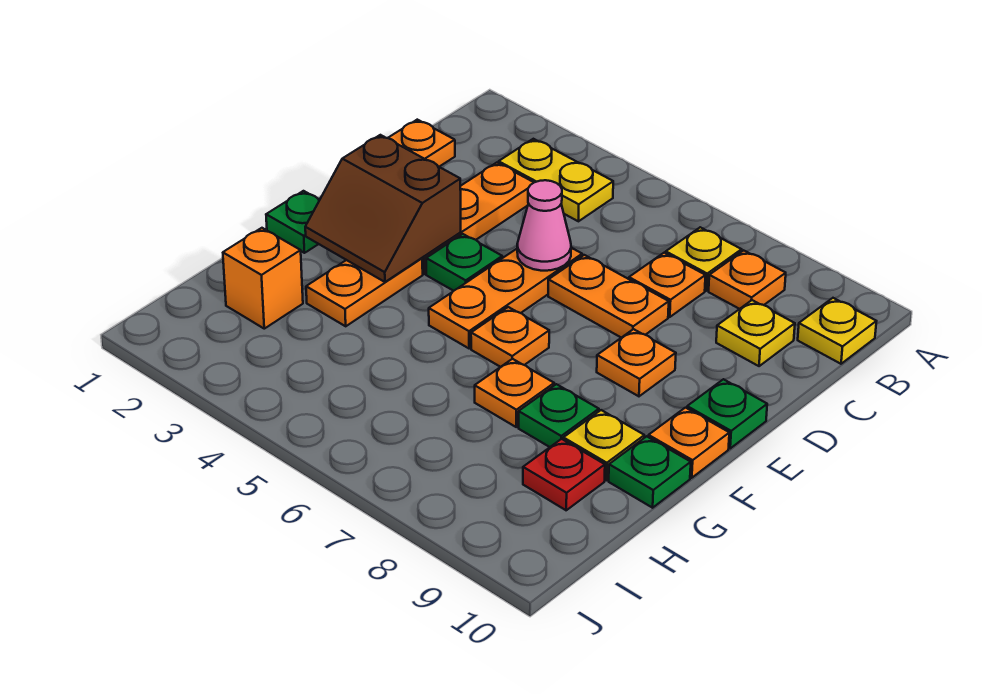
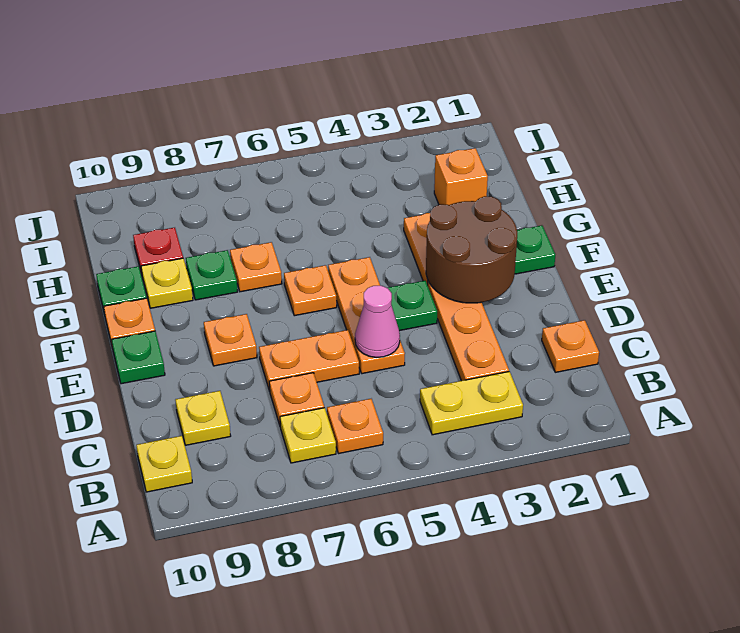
orange plate B8 level 1 -> orange plate B6 level 1
brown slope E2:F3 level 2 top E -> brown round brick E2:F3 level 2

